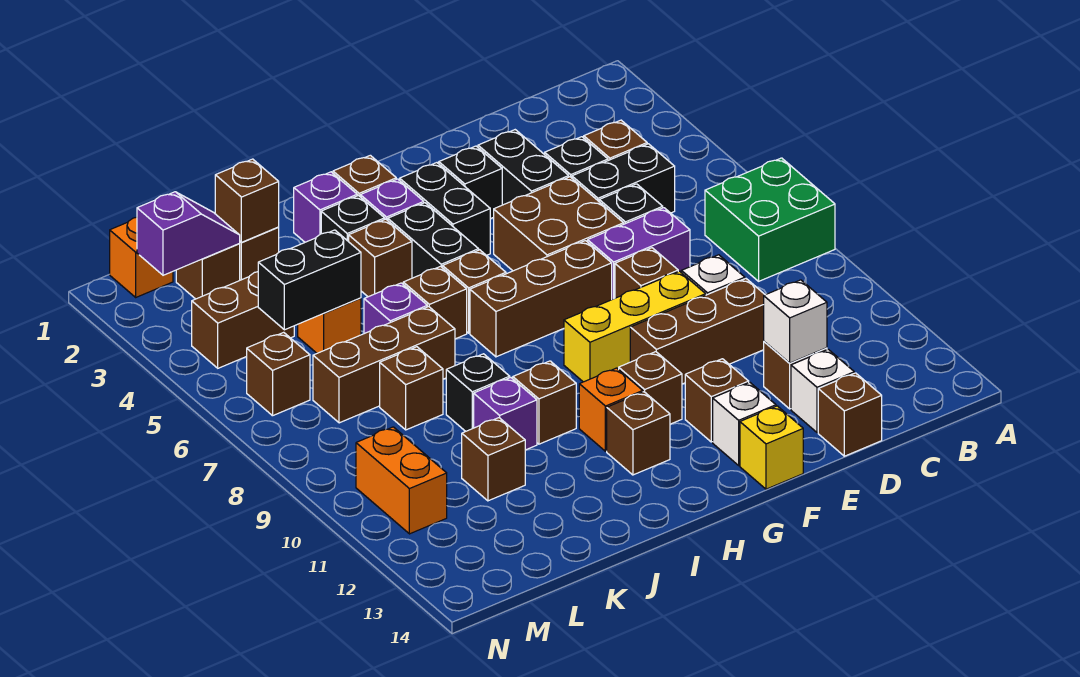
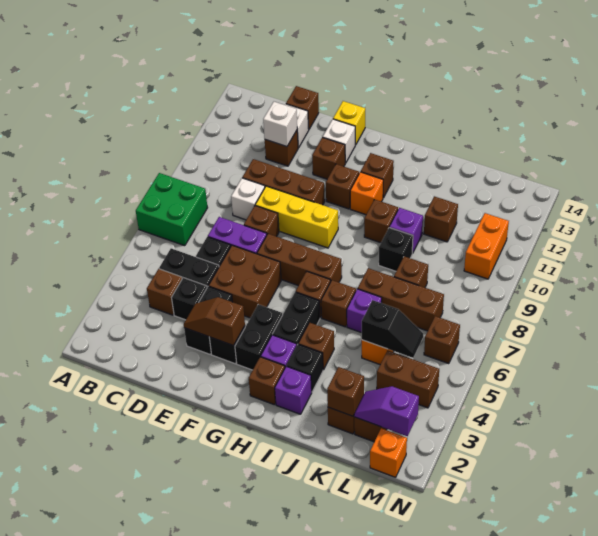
none -> brown slope E3:F3 level 2 top F
black brick K5:L5 level 2 -> black slope K5:L5 level 2 top K

